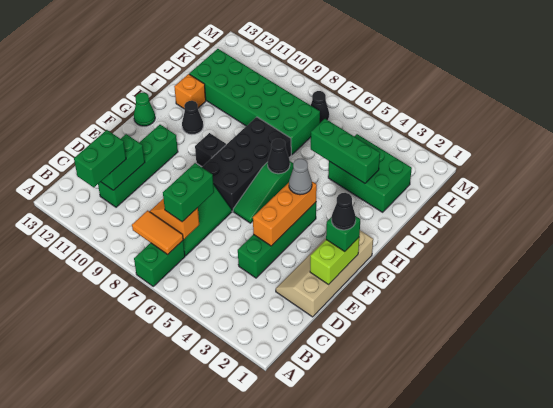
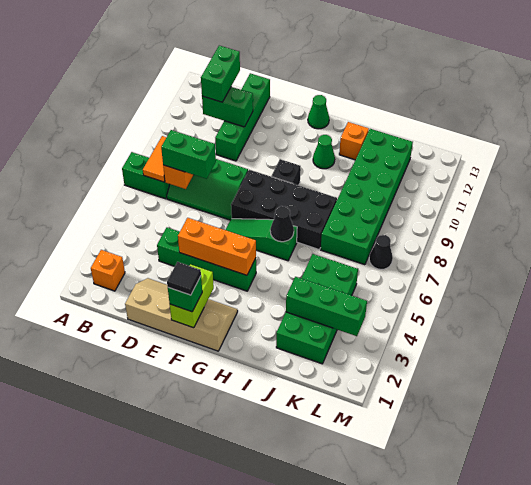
none -> orange brick B2 level 1
green brick B11:C11 level 3 -> green brick C11:C12 level 3
green brick C11:F11 level 1 -> green brick D10:D13 level 1
lime brick E1:F1 level 2 -> lime brick F1:F2 level 2
black cone F1 level 4 -> black tile F1 level 4
grey cone G4 level 3 -> none
black cone H11 level 1 -> green cone H11 level 1
green brick J2:K4 level 1 -> green brick J2:K5 level 1
green brick J3:J5 level 2 -> green brick J3:L3 level 2

